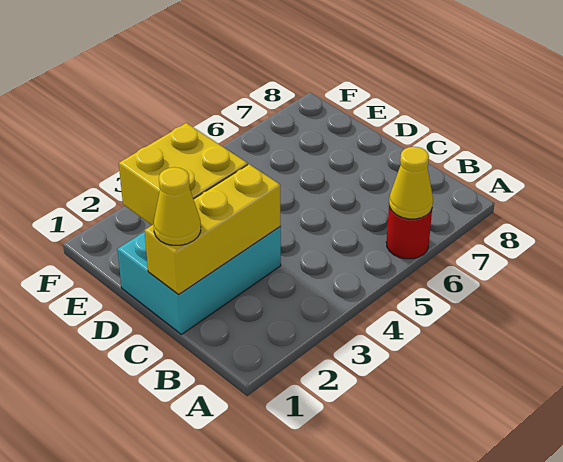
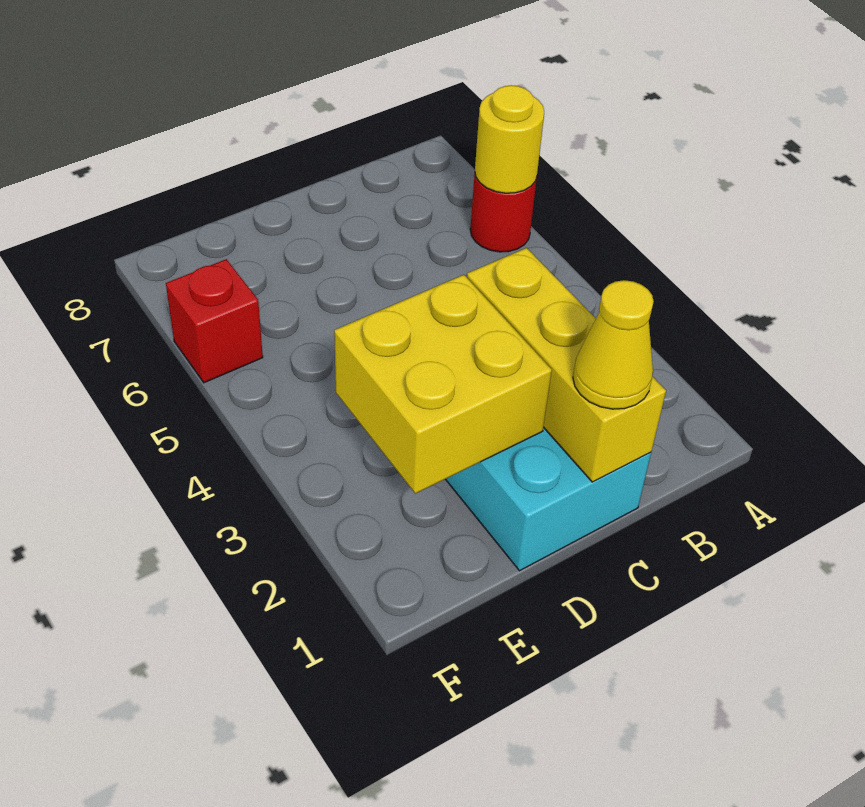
yellow cone A6 level 2 -> yellow round brick A6 level 2
none -> red brick F6 level 1

